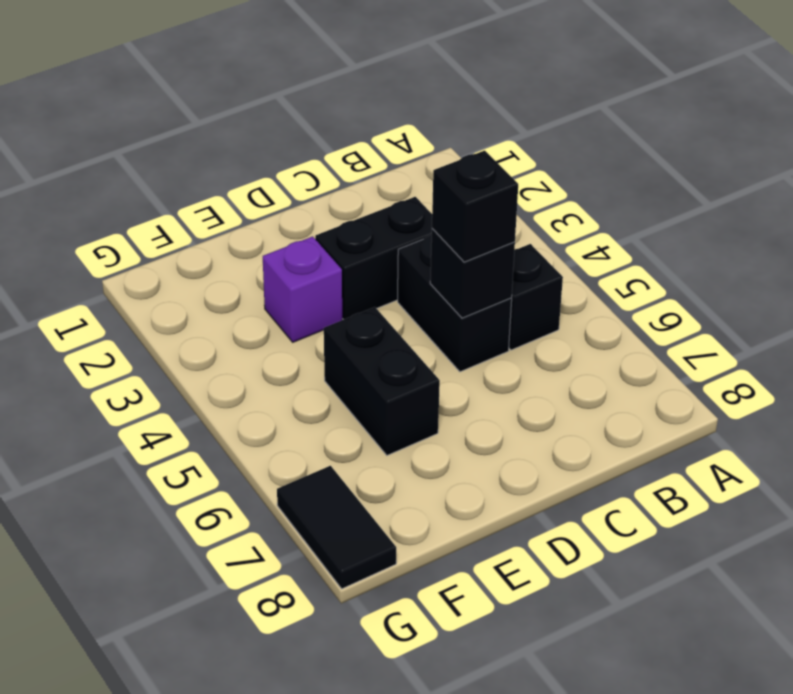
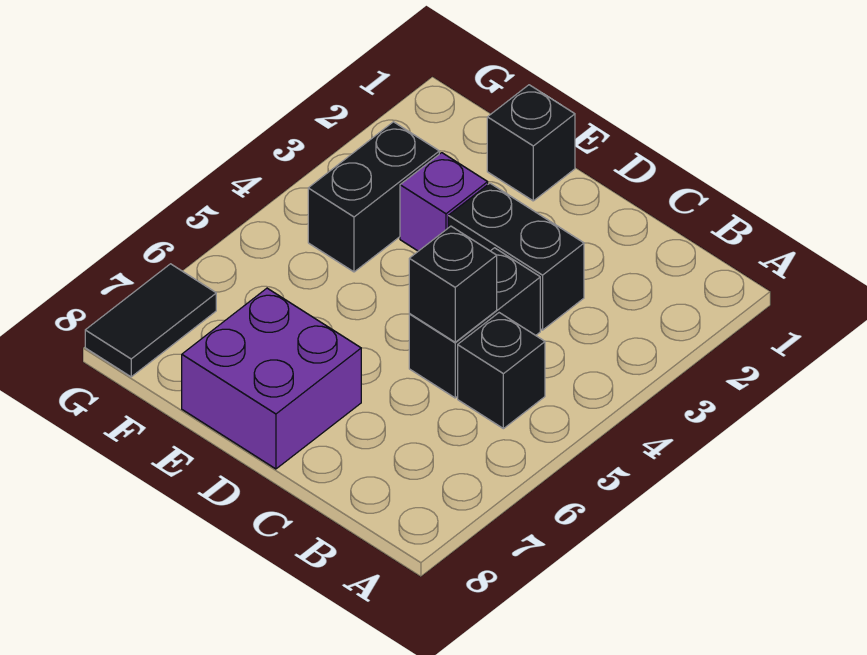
black brick C5 level 3 -> black brick E1 level 1
none -> purple brick D7:E8 level 1
black brick E5:E6 level 1 -> black brick F3:F4 level 1

